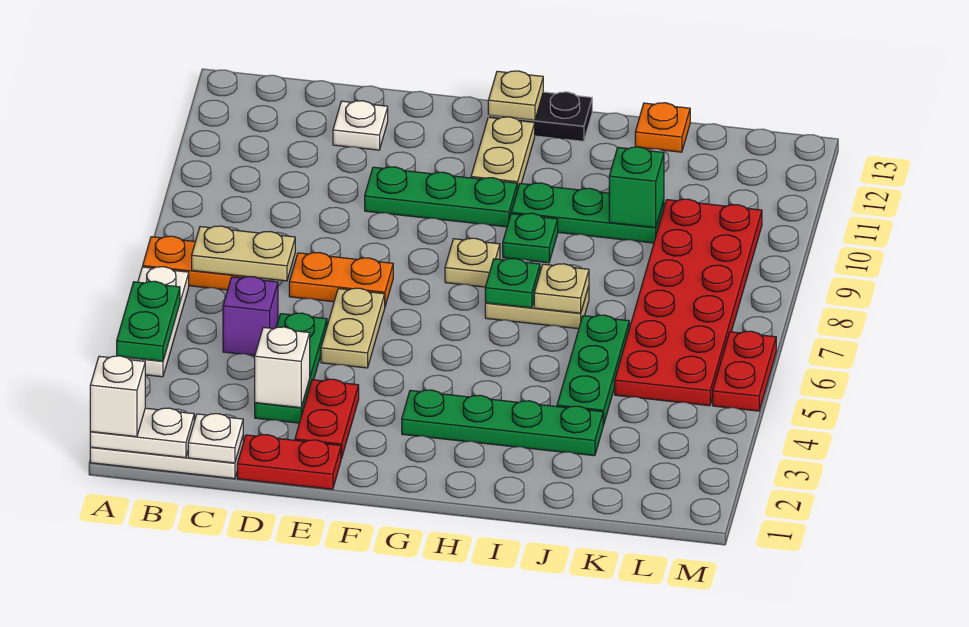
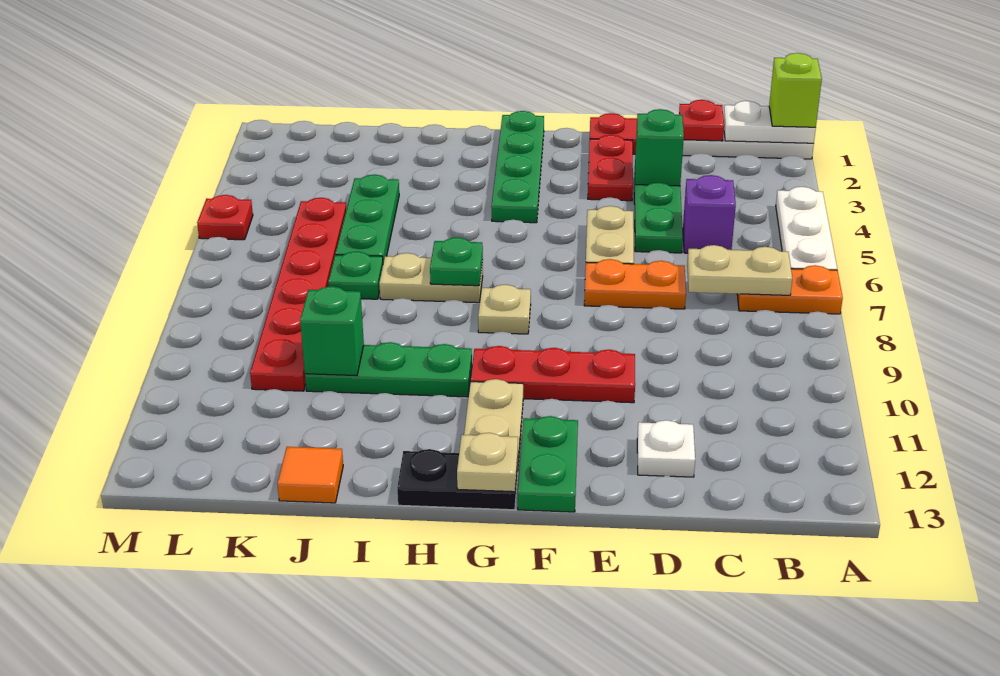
white brick A1 level 3 -> lime brick A1 level 3
green plate A4:A5 level 2 -> green plate F12:F13 level 1
white plate C1 level 2 -> red plate C1 level 2
white brick D3 level 2 -> green brick D3 level 2
green plate E10:G10 level 1 -> red plate E10:G10 level 1
green plate G3:J3 level 1 -> green plate G1:G4 level 1
green plate H9 level 1 -> green plate J7 level 1
tan plate I7 level 2 -> none
orange plate J13 level 1 -> orange tile J13 level 1
red plate K5:L10 level 1 -> red plate K5:K10 level 1
red plate M5:M6 level 1 -> red plate M5 level 1

